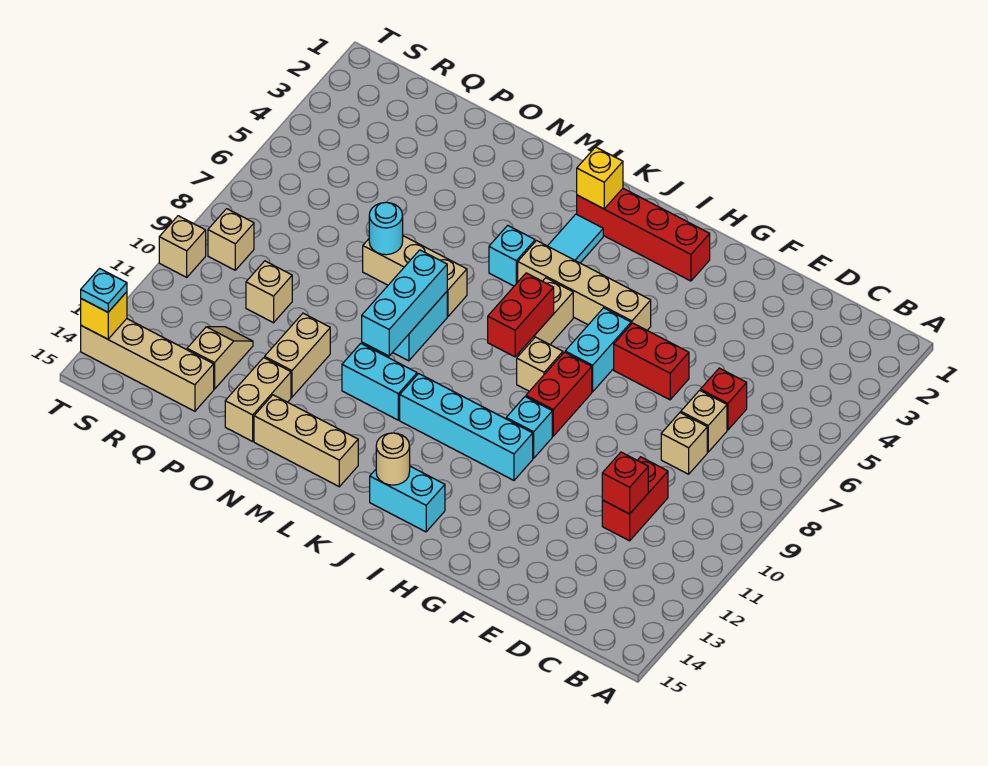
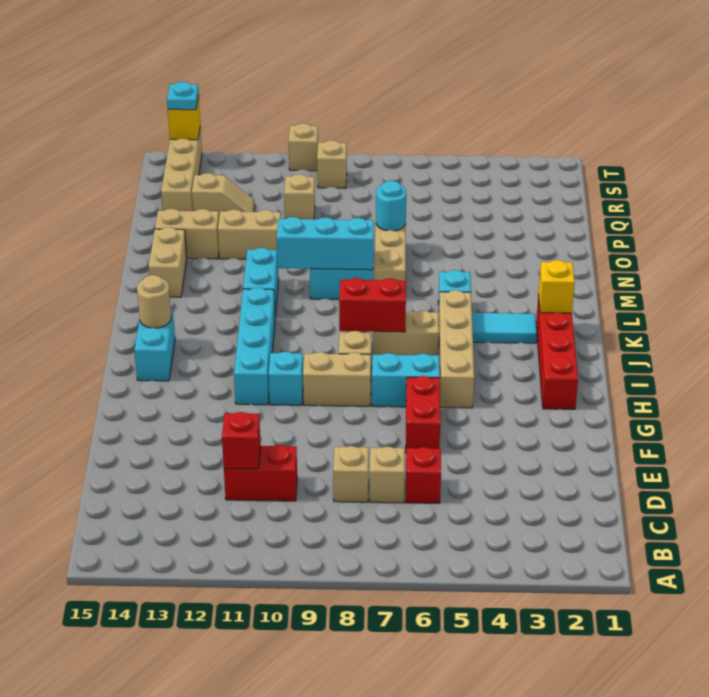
red brick H8:H9 level 1 -> tan brick H8:H9 level 1
tan brick L14:N14 level 1 -> tan brick M14:N14 level 1

